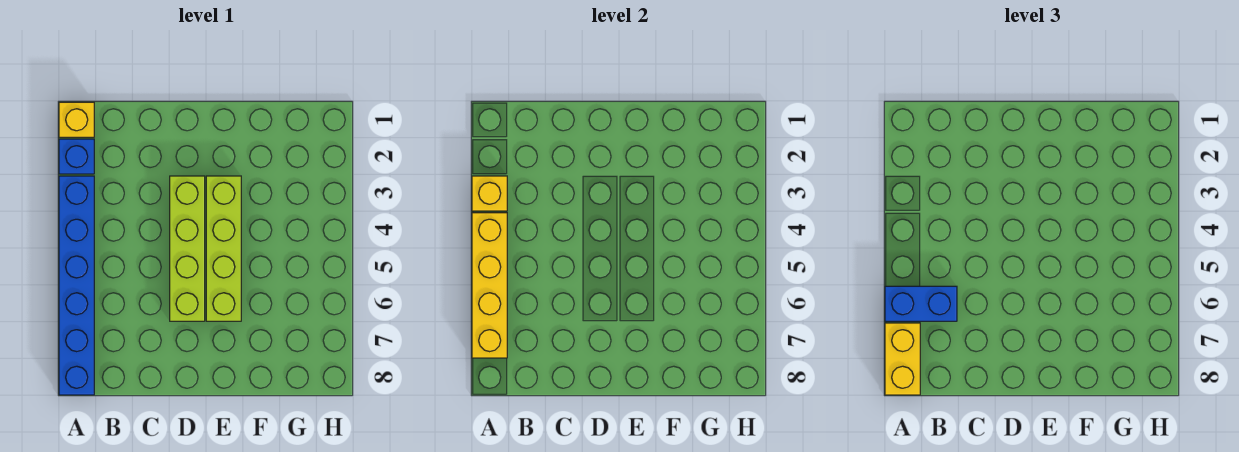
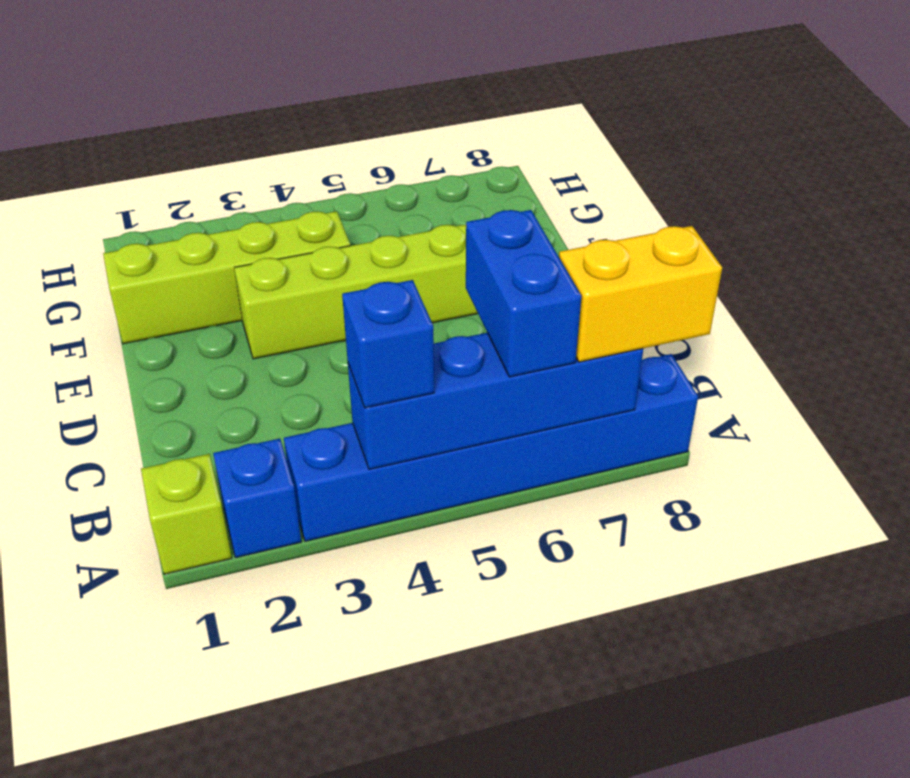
yellow brick A1 level 1 -> lime brick A1 level 1
yellow brick A3 level 2 -> none
yellow brick A4:A7 level 2 -> blue brick A4:A7 level 2
none -> blue brick A4 level 3
lime brick D3:D6 level 1 -> lime brick F1:F4 level 1

